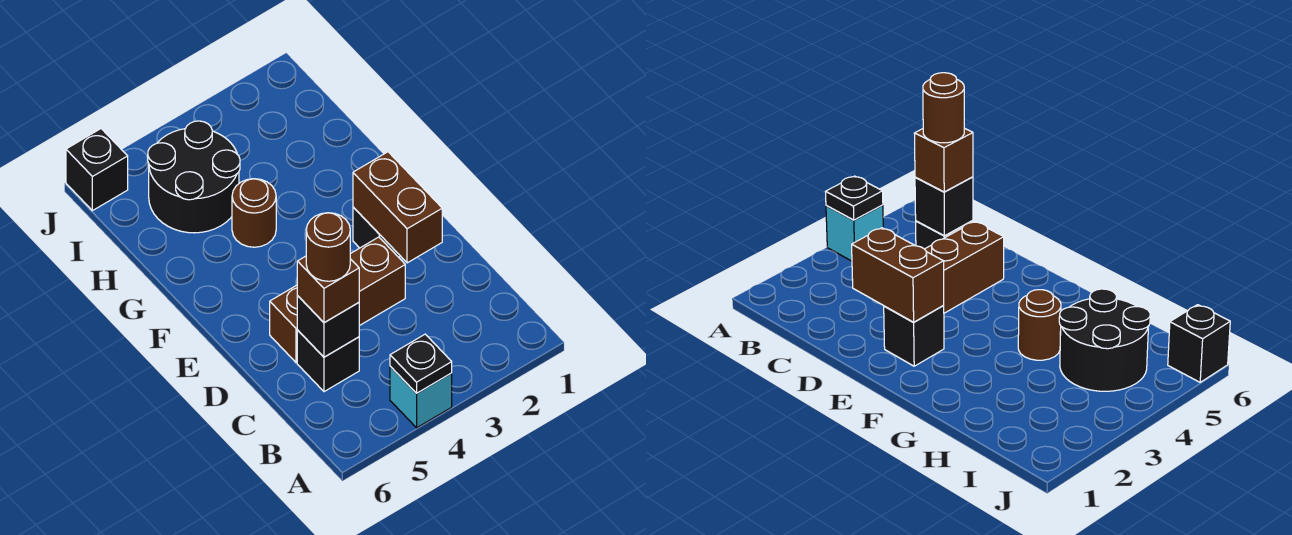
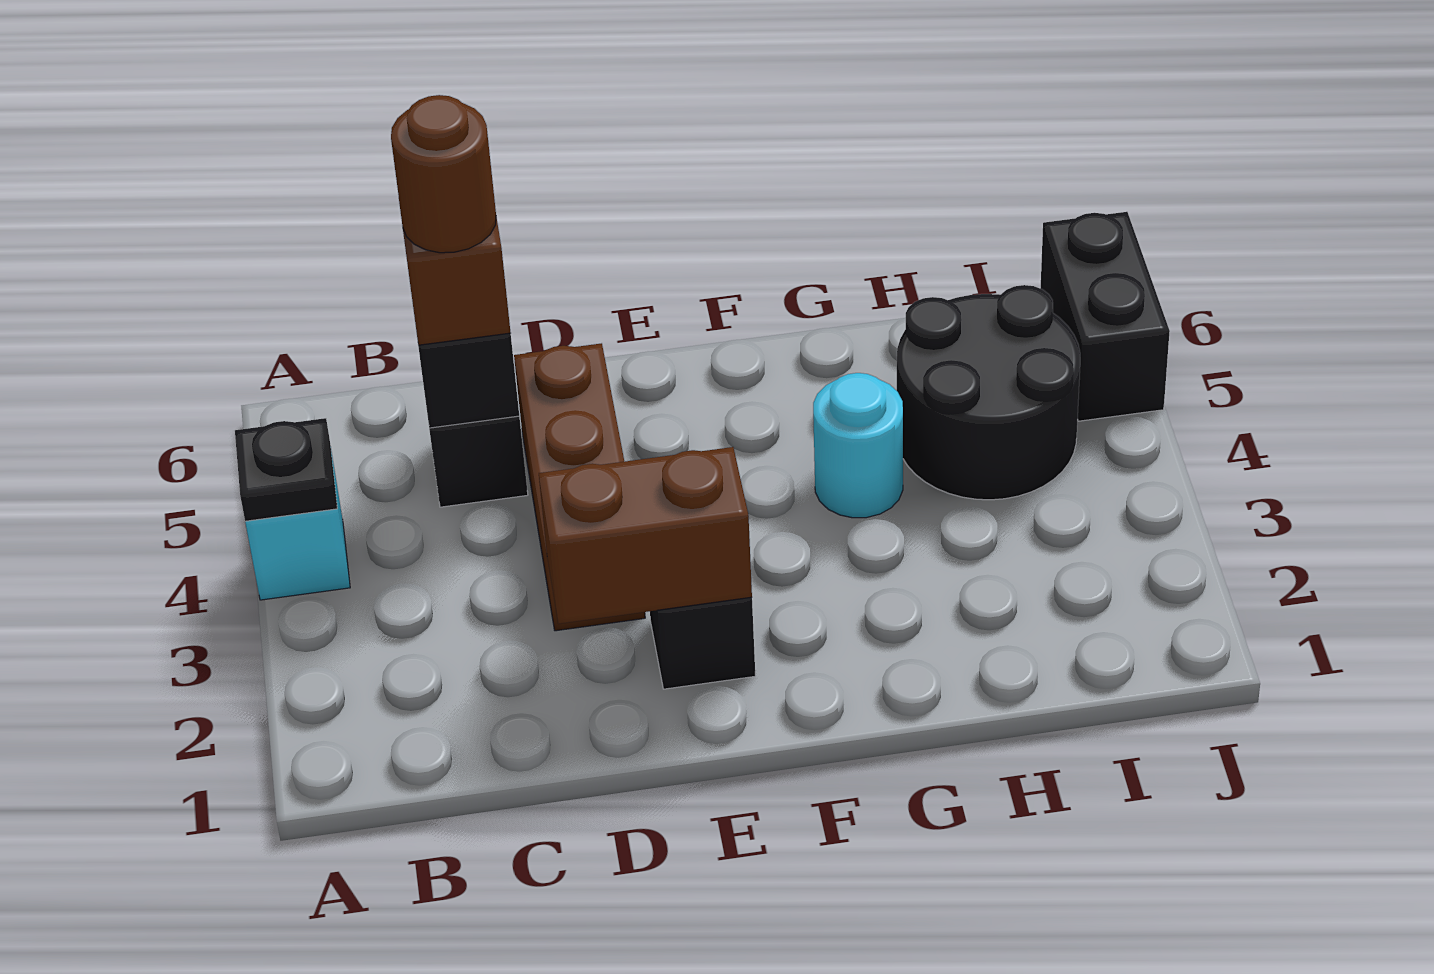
brown round brick G4 level 1 -> cyan round brick G4 level 1
black brick J6 level 1 -> black brick J5:J6 level 1

